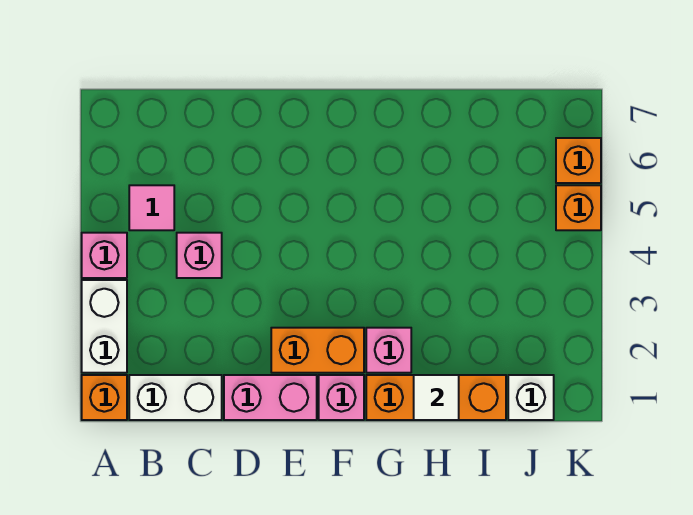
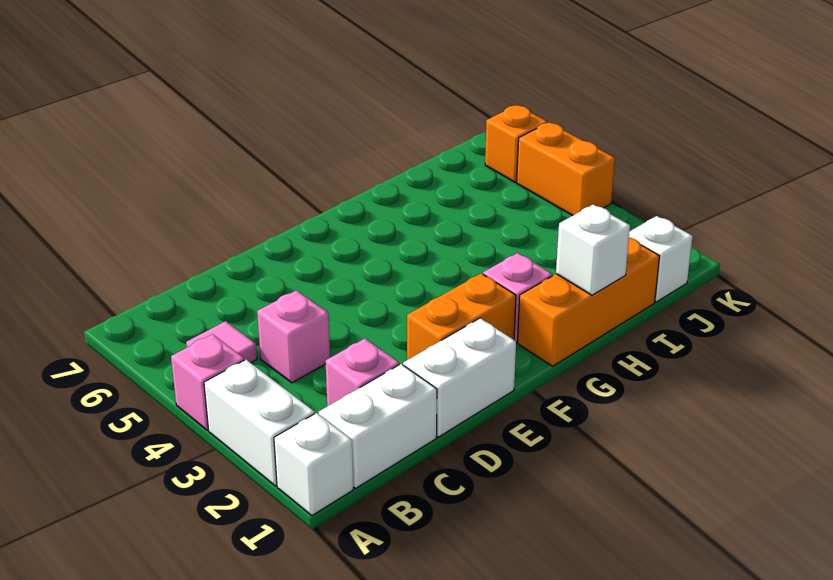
orange brick A1 level 1 -> white brick A1 level 1
pink brick D1:E1 level 1 -> white brick D1:E1 level 1
pink brick F1 level 1 -> pink brick C2 level 1
white tile H1 level 2 -> white brick H1 level 2
orange brick K5 level 1 -> orange brick K4:K5 level 1

